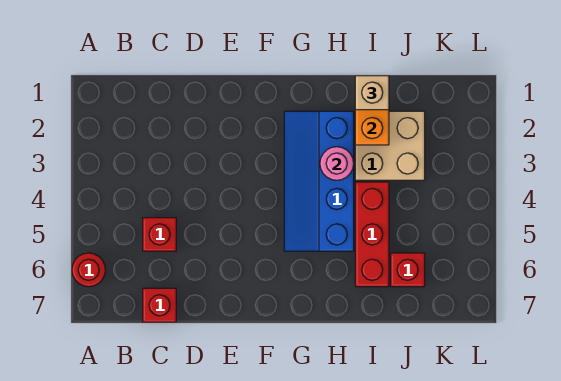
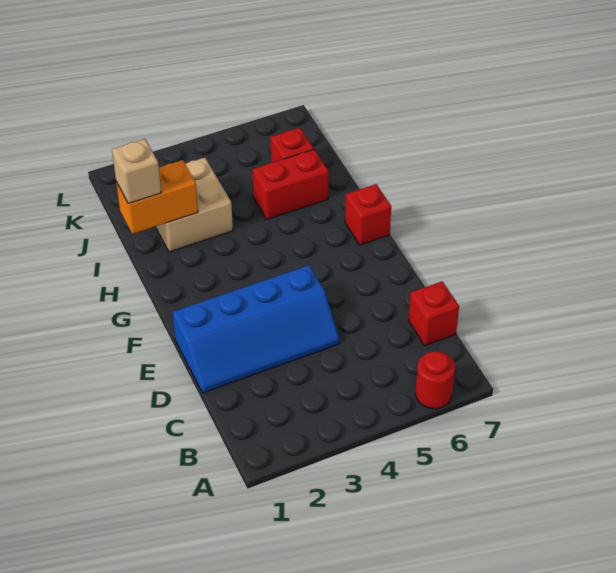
red brick C5 level 1 -> red brick G7 level 1
blue slope G2:H5 level 1 top H -> blue slope D1:E4 level 1 top E
pink round brick H3 level 2 -> none
red brick I4:I6 level 1 -> red brick I5:I6 level 1

